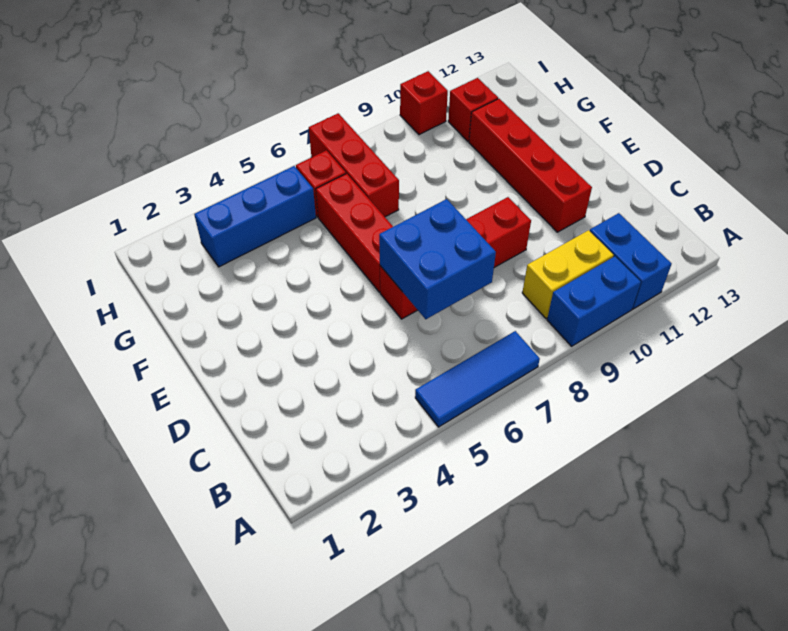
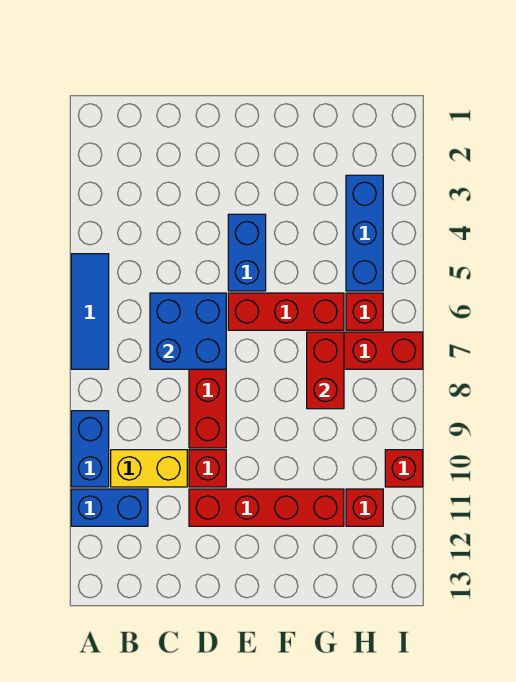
yellow brick B9:B10 level 1 -> yellow brick B10:C10 level 1
none -> red brick D10 level 1
none -> blue brick E4:E5 level 1
none -> red brick G7:G8 level 2

